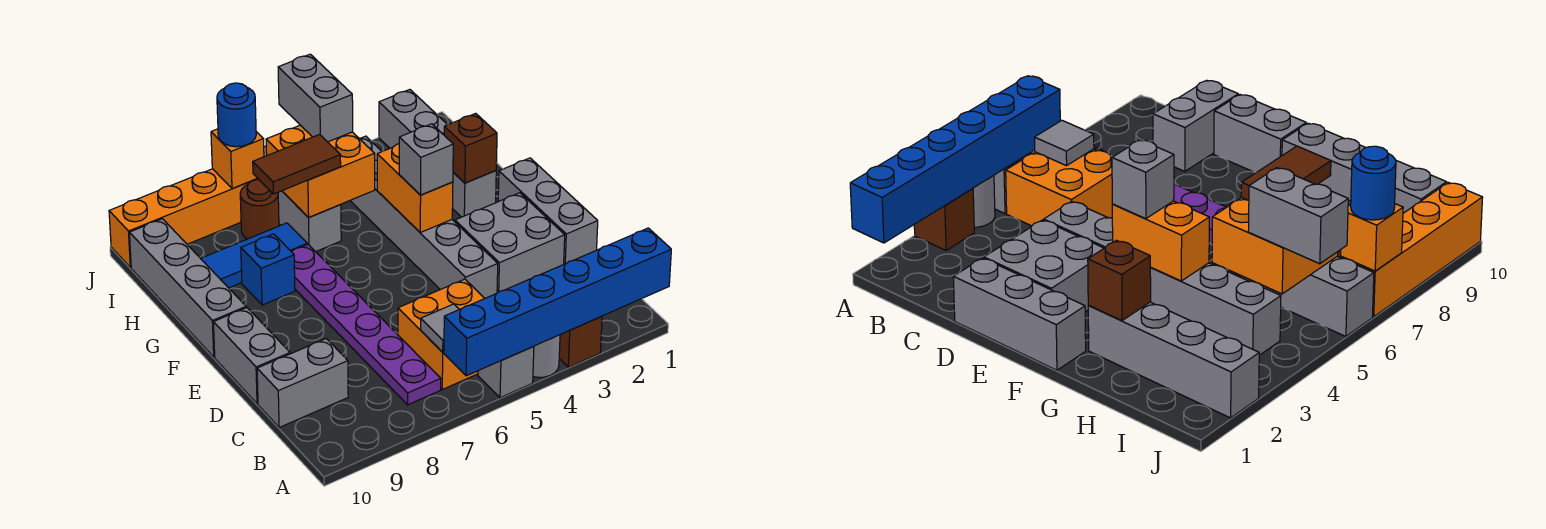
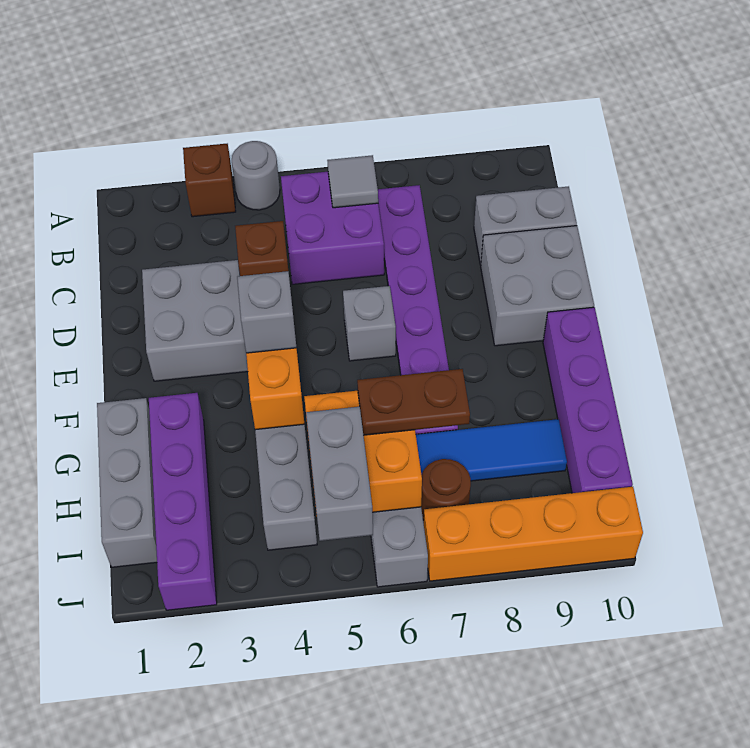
blue brick A1:A6 level 2 -> none
grey brick A5 level 1 -> grey brick E6 level 1
orange brick B5:C6 level 1 -> purple brick B5:C6 level 1
grey brick D1:F1 level 1 -> grey brick G1:I1 level 1
grey brick D10:E10 level 1 -> grey brick D9:E10 level 1
grey brick F10:I10 level 1 -> purple brick F10:I10 level 1
grey brick G2:J2 level 1 -> purple brick G2:J2 level 1
brown brick G2 level 2 -> brown brick D4 level 2
blue brick G8 level 1 -> none
brown tile H6:H7 level 3 -> brown plate H6:H7 level 3
orange brick J7 level 2 -> none
blue round brick J7 level 3 -> none

